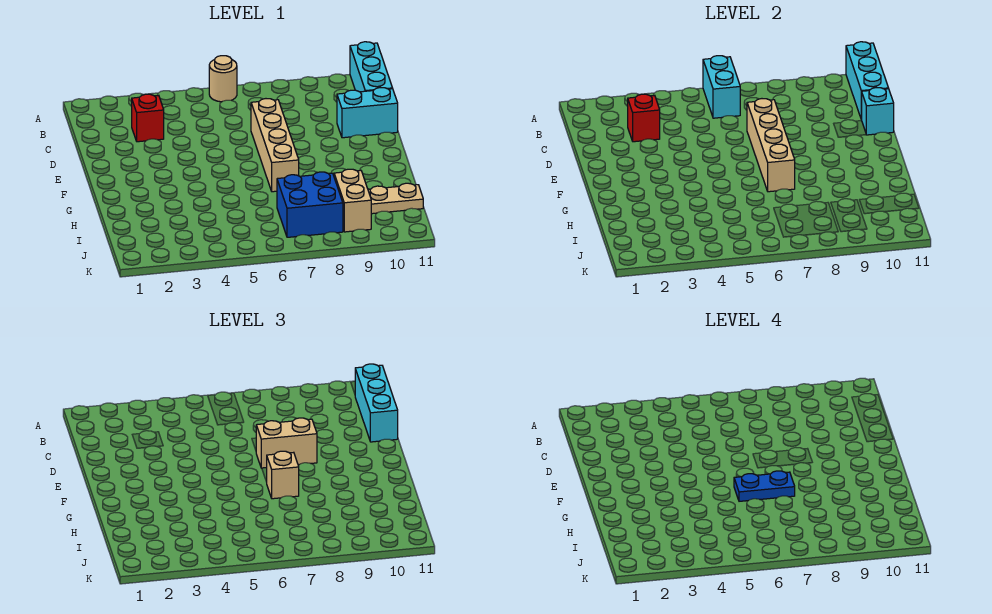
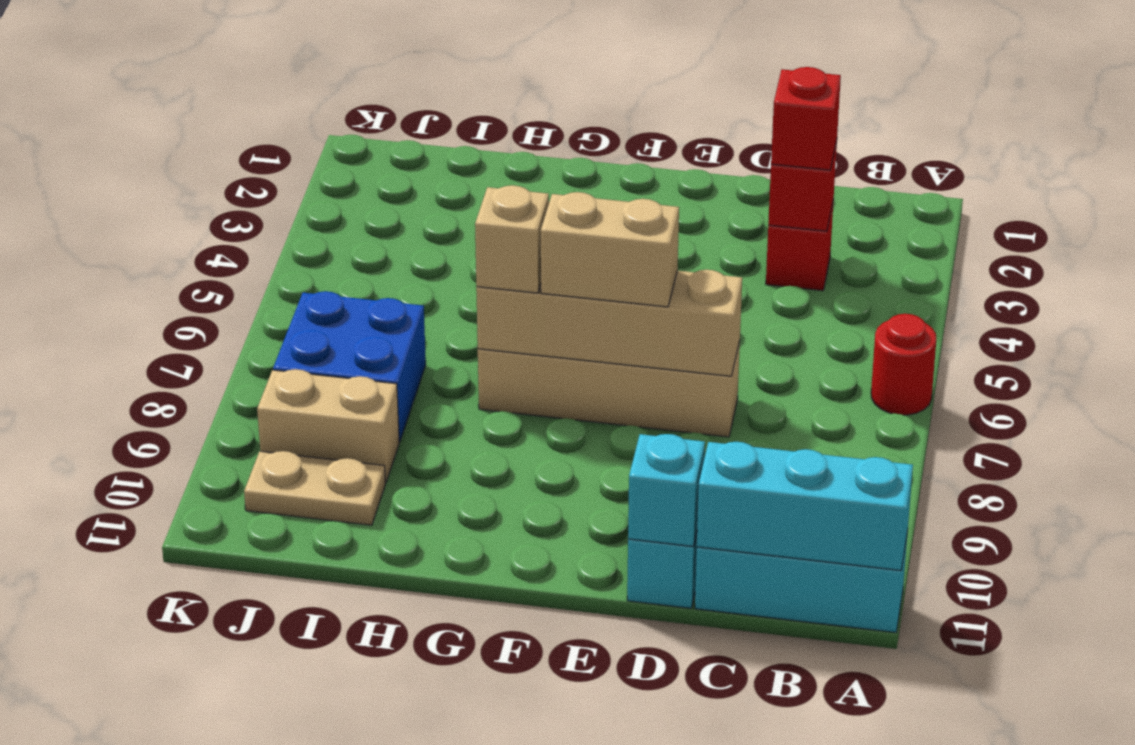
tan round brick A6 level 1 -> red round brick A6 level 1
cyan brick A6:B6 level 2 -> none
cyan brick B11:D11 level 3 -> none
none -> red brick C3 level 3
tan brick E7:E8 level 3 -> tan brick E7:F7 level 3
blue plate G6:G7 level 4 -> none
tan plate I10:I11 level 1 -> tan plate I10:J10 level 1

